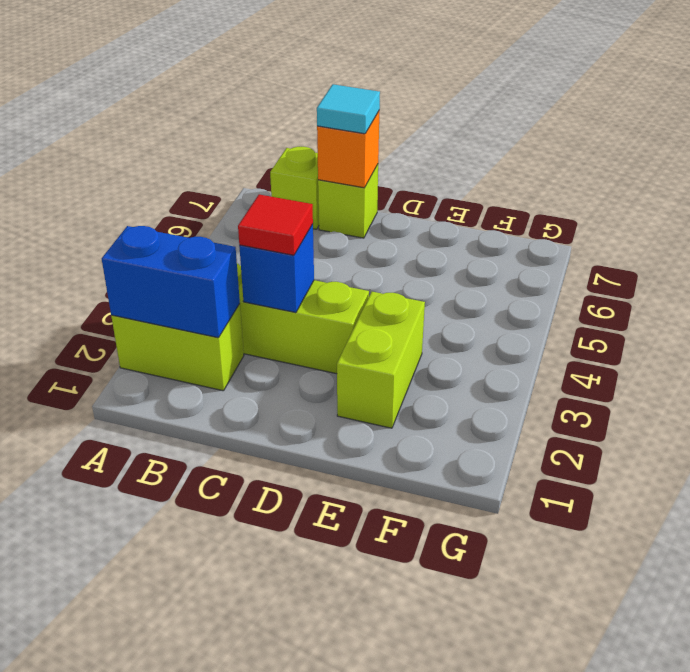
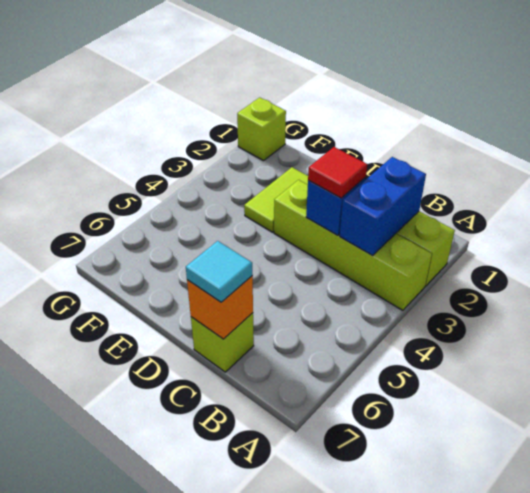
blue brick A2:B2 level 2 -> blue brick B2:B3 level 2
lime brick B7 level 1 -> lime brick G1 level 1
lime brick E2:E3 level 1 -> lime tile E2:E3 level 1

